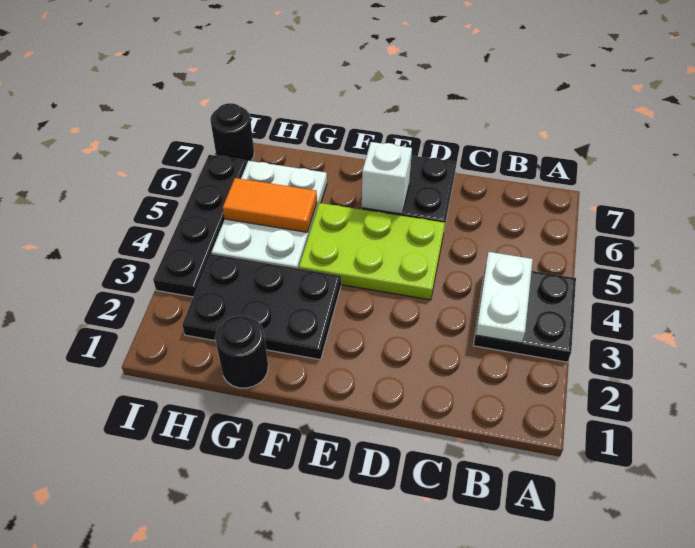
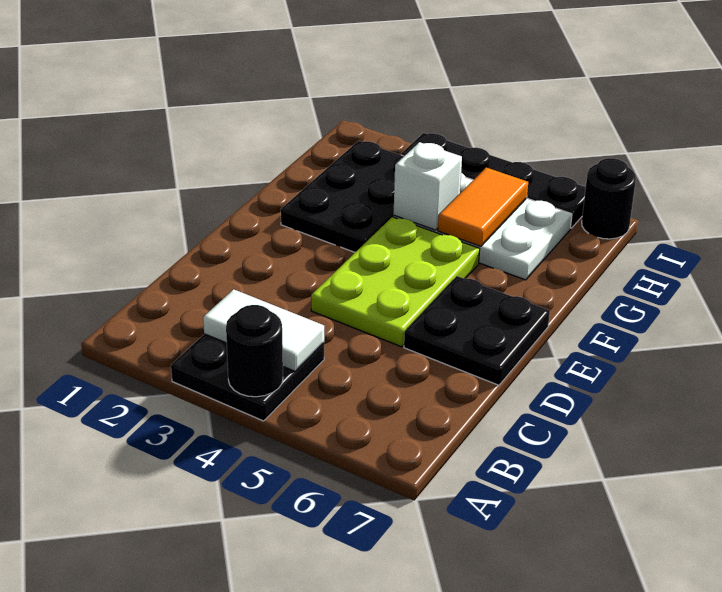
white plate B3:B4 level 2 -> white tile B3:B4 level 2
white brick E6 level 2 -> white brick G4 level 2
black round brick G1 level 1 -> black round brick A4 level 2

